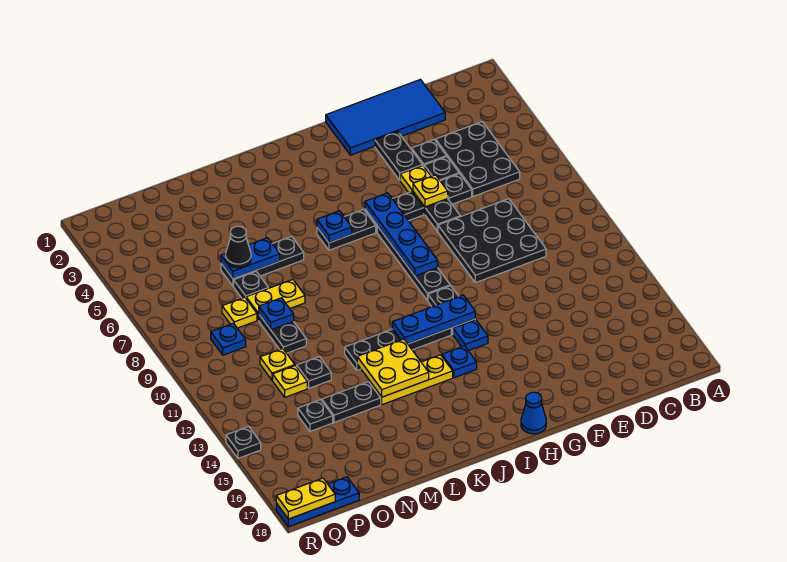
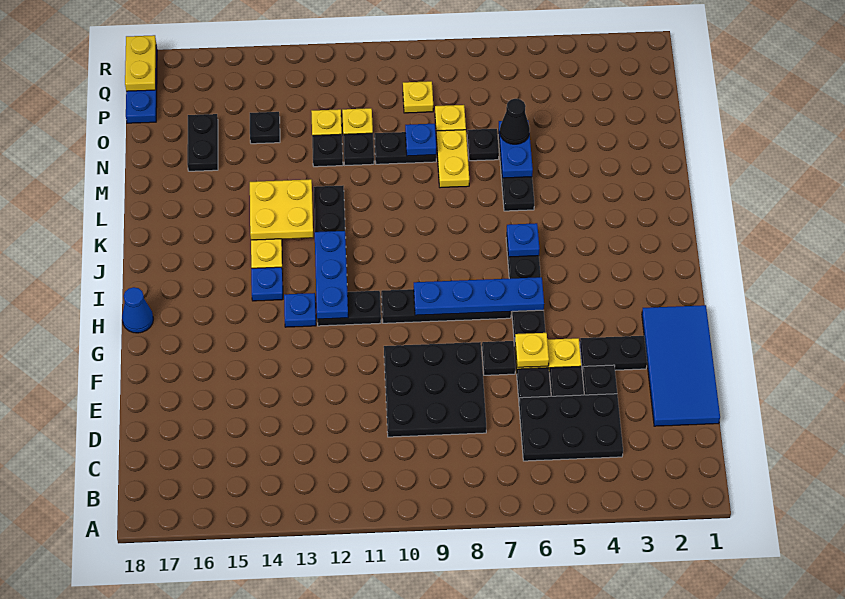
black plate M14:N14 level 1 -> black plate N16:O16 level 1
blue plate P9 level 1 -> yellow plate P9 level 1
black plate R14 level 1 -> black plate N11 level 1

